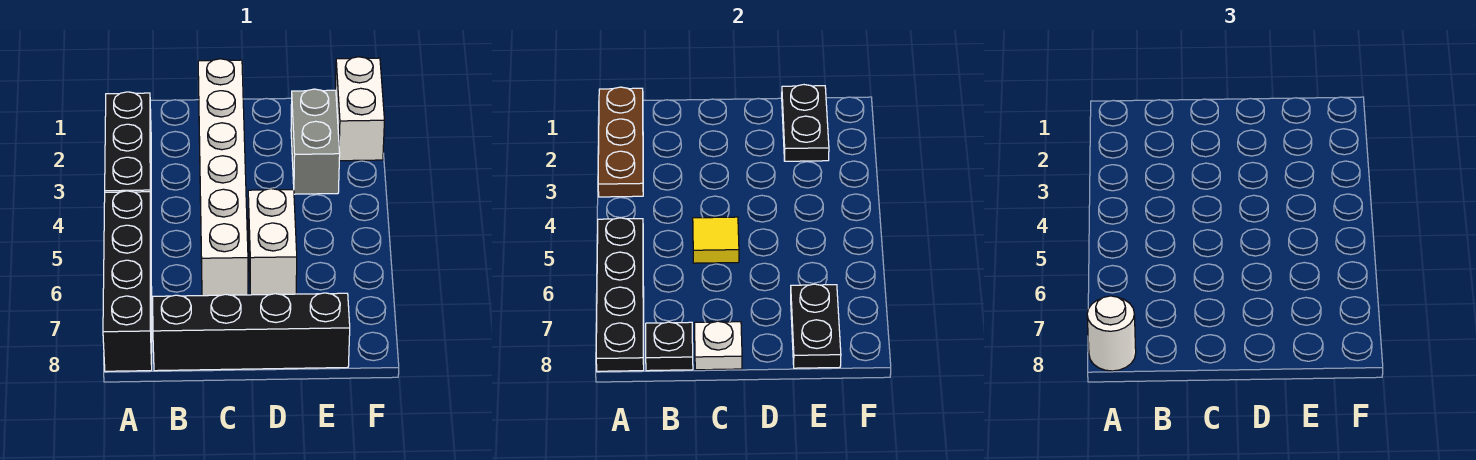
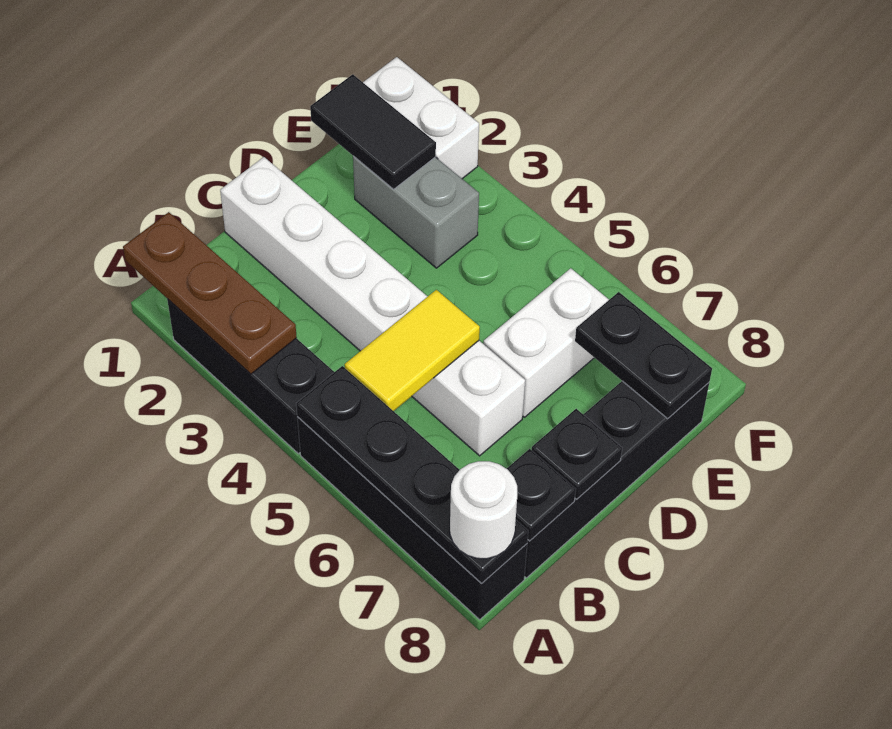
yellow tile C5 level 2 -> yellow tile B5:C5 level 2
white plate C8 level 2 -> black plate C8 level 2
white brick D5:D6 level 1 -> white brick D6:E6 level 1
black plate E1:E2 level 2 -> black tile E1:E2 level 2

